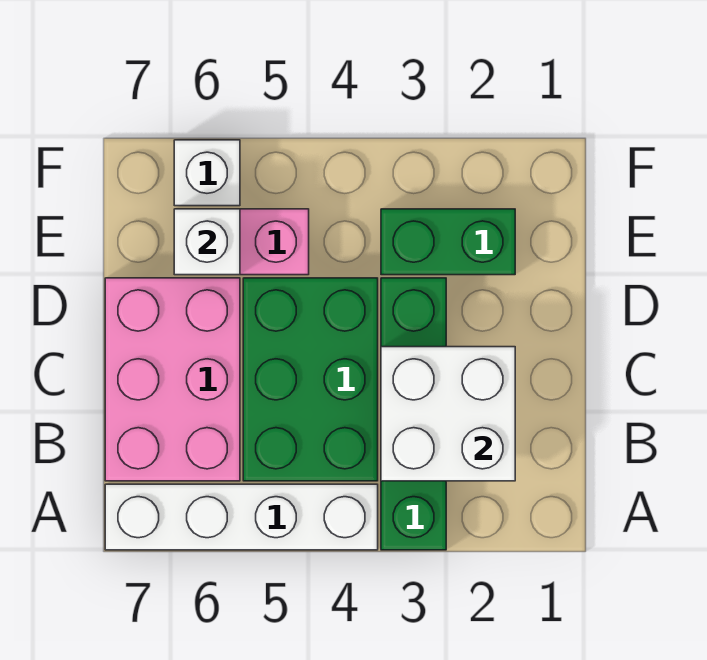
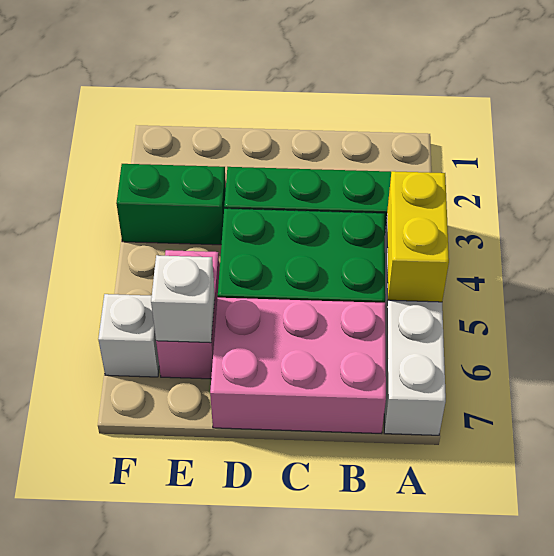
none -> yellow brick A4:A5 level 2
white brick B2:C3 level 2 -> none
green brick E2:E3 level 1 -> green brick E3:F3 level 1

